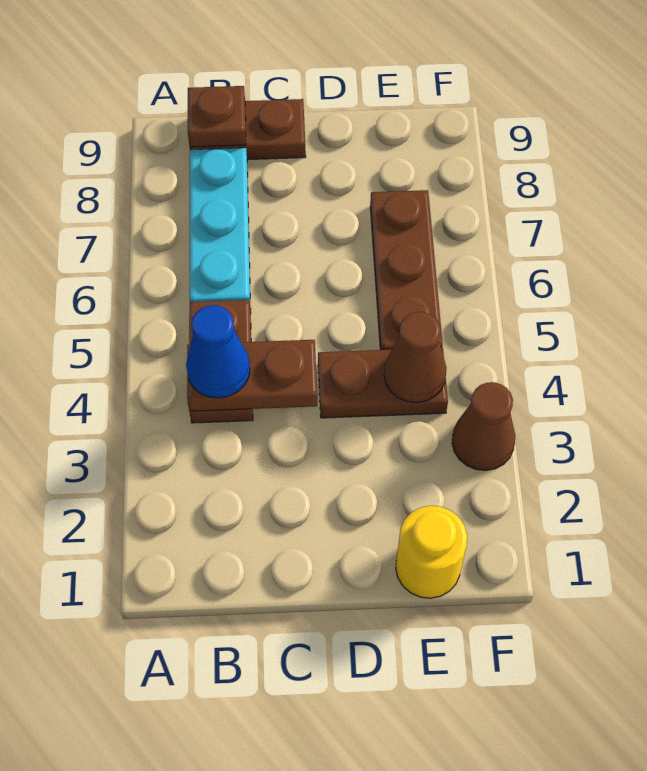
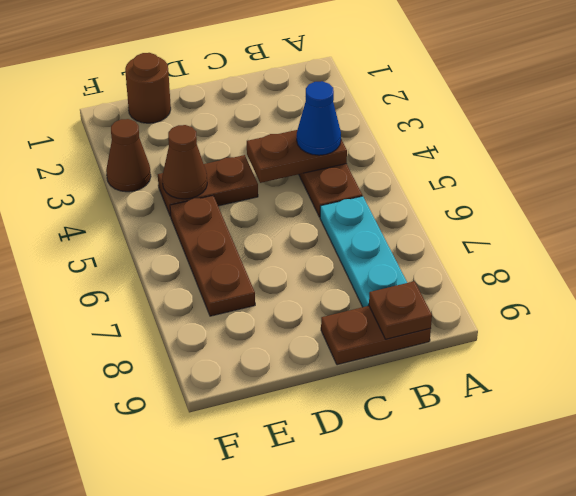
yellow round brick E1 level 1 -> brown round brick E1 level 1

